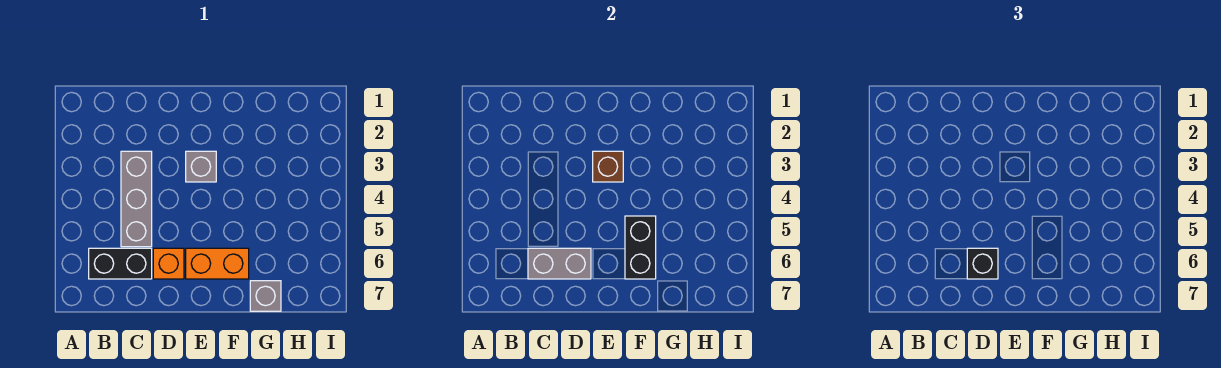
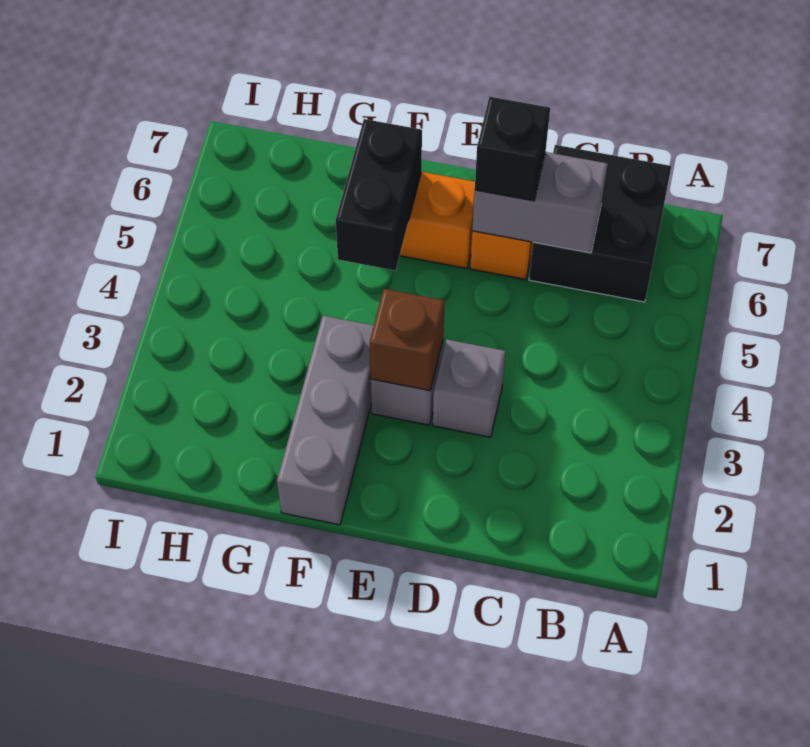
black brick B6:C6 level 1 -> black brick B6:C7 level 1
grey brick C3:C5 level 1 -> grey brick F1:F3 level 1
grey brick G7 level 1 -> grey brick D3 level 1

